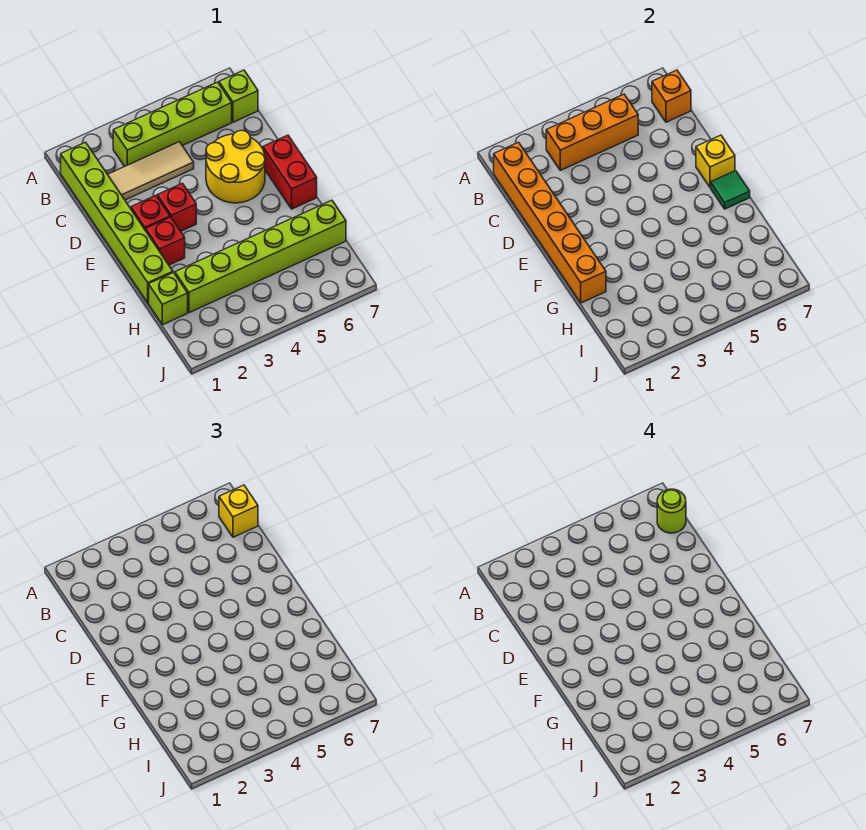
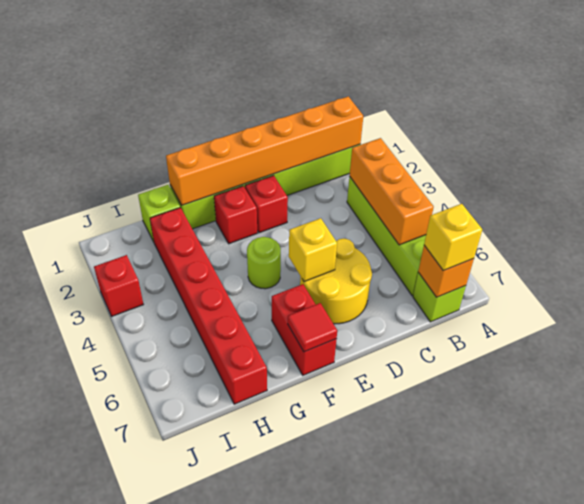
lime round brick B7 level 4 -> lime round brick F4 level 1
tan tile C2:C4 level 1 -> none
red brick E3 level 1 -> red brick J3 level 1
red brick E7:F7 level 1 -> red brick F6:F7 level 1
yellow brick E7 level 2 -> yellow brick E5 level 2
green tile F7 level 2 -> red tile F7 level 2
lime brick H2:H7 level 1 -> red brick H2:H7 level 1

